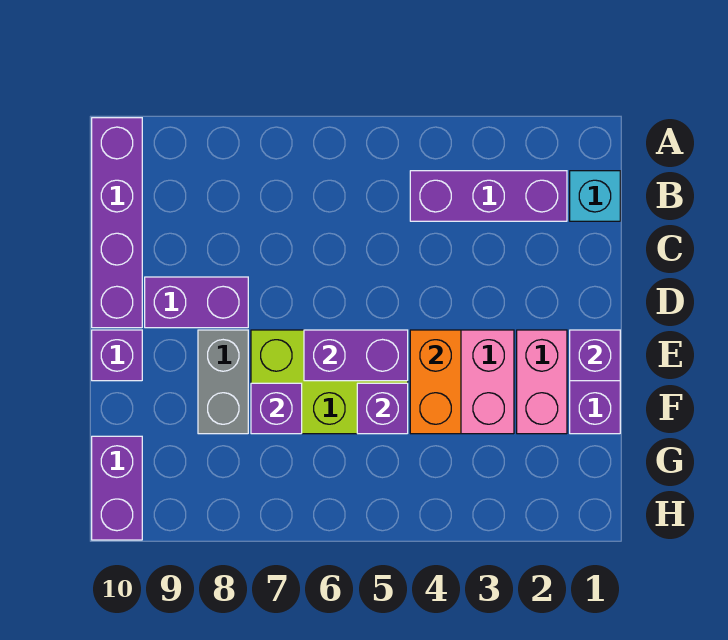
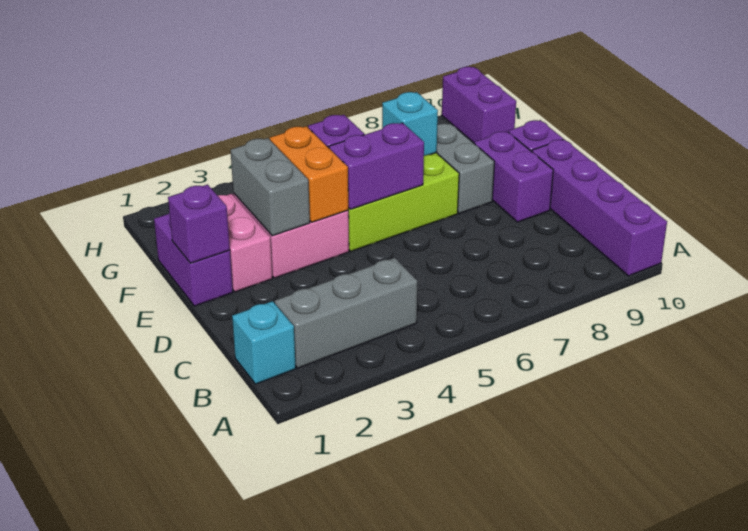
purple brick B2:B4 level 1 -> grey brick B2:B4 level 1
purple brick D8:D9 level 1 -> purple brick D9:E9 level 1
none -> grey brick E3:F3 level 2
purple brick F7 level 2 -> cyan brick F7 level 2

